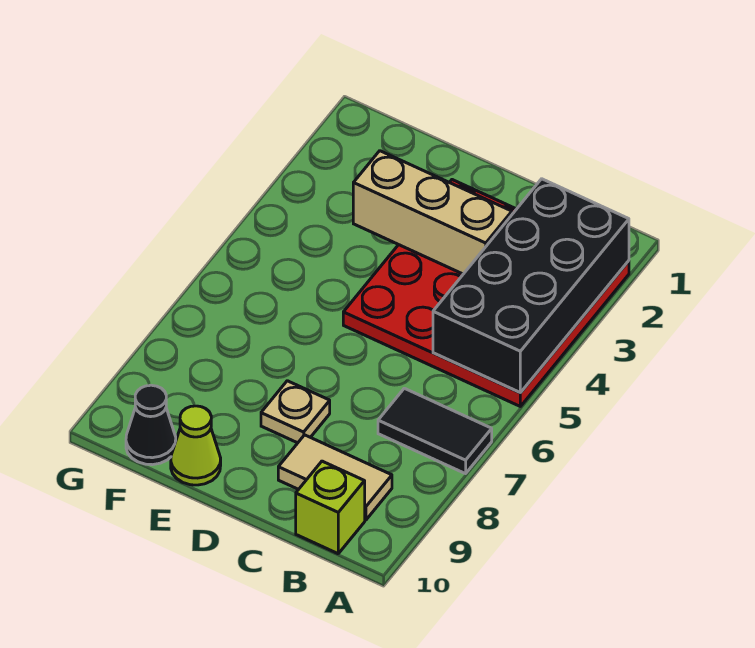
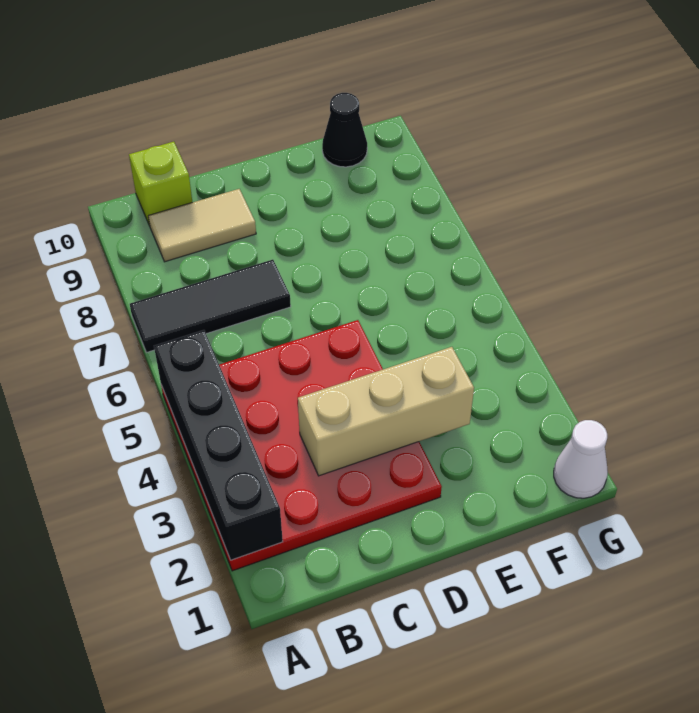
black brick A2:B5 level 2 -> black brick A2:A5 level 2
black tile A7:B7 level 1 -> black tile A7:C7 level 1
tan plate D8 level 1 -> none
lime cone E10 level 1 -> none
none -> white cone G1 level 1

